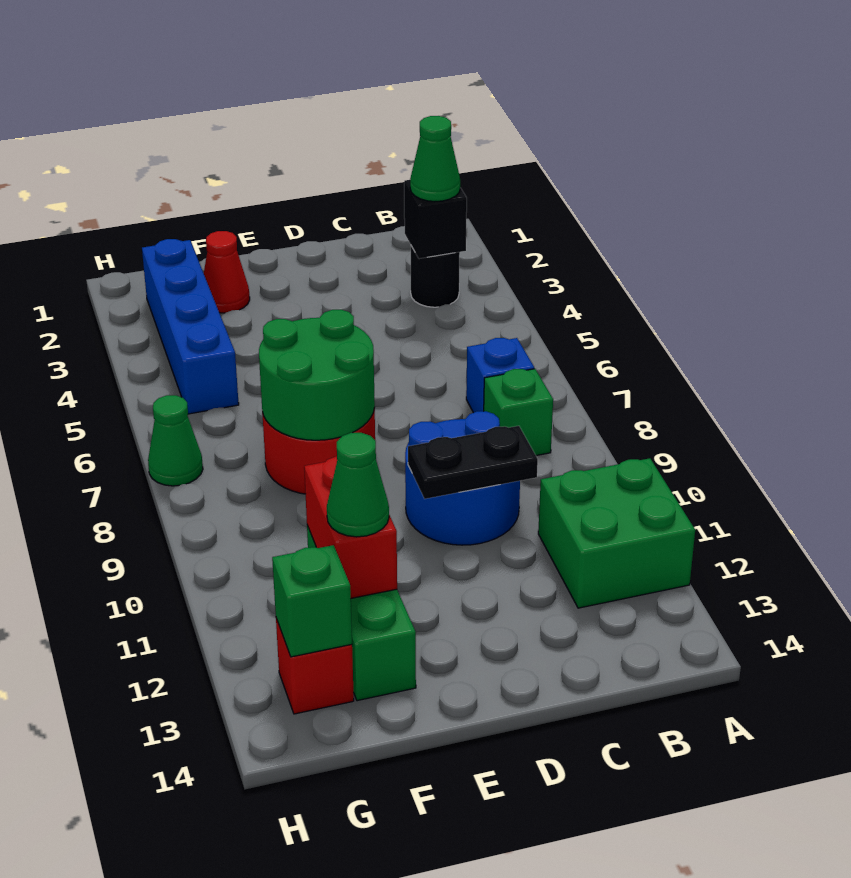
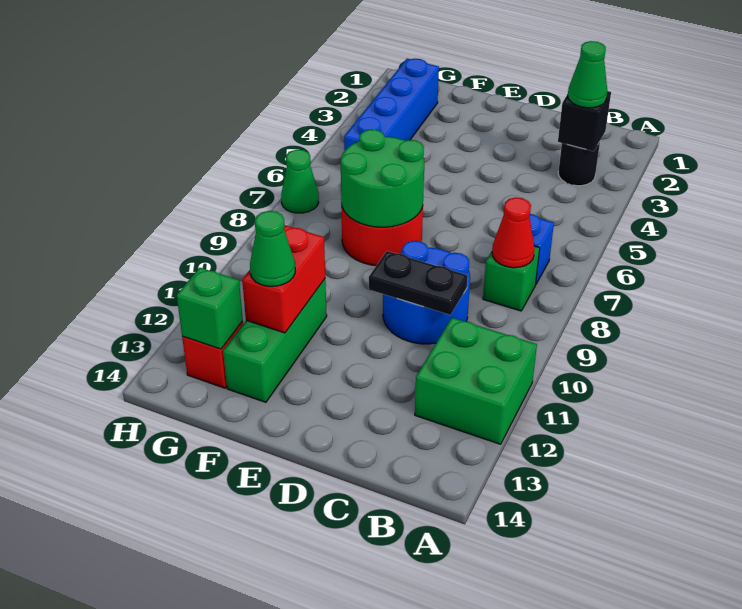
red cone F2 level 1 -> red cone B8 level 2

